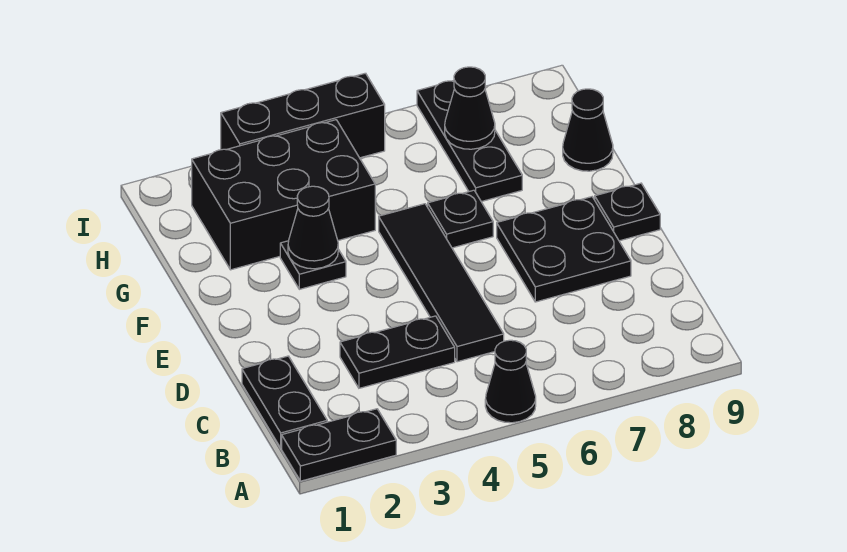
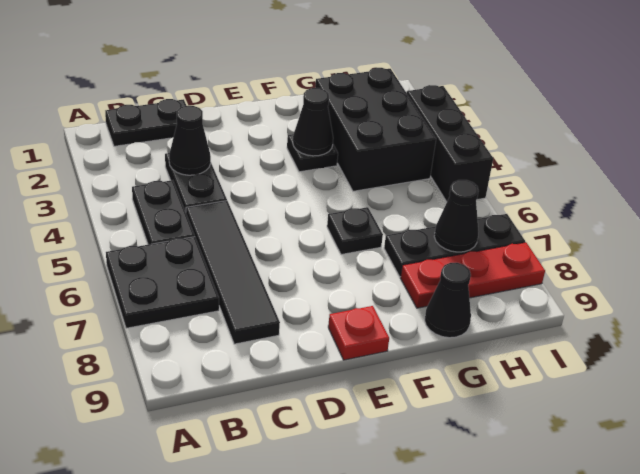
black plate A1:A2 level 1 -> black plate B4:B5 level 1
black cone A5 level 1 -> black cone C3 level 2
black tile C5:F5 level 1 -> black tile C5:C8 level 1
black plate D7:E8 level 1 -> black plate A6:B7 level 1
black plate E9 level 1 -> red plate E9 level 1
none -> red plate G8:I8 level 1

